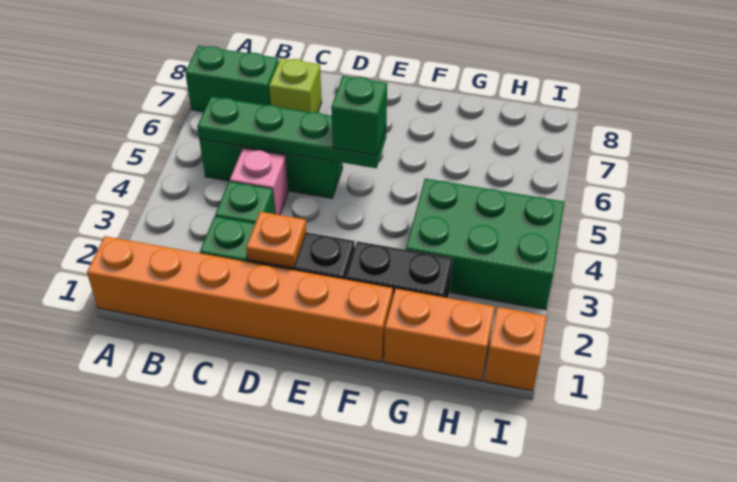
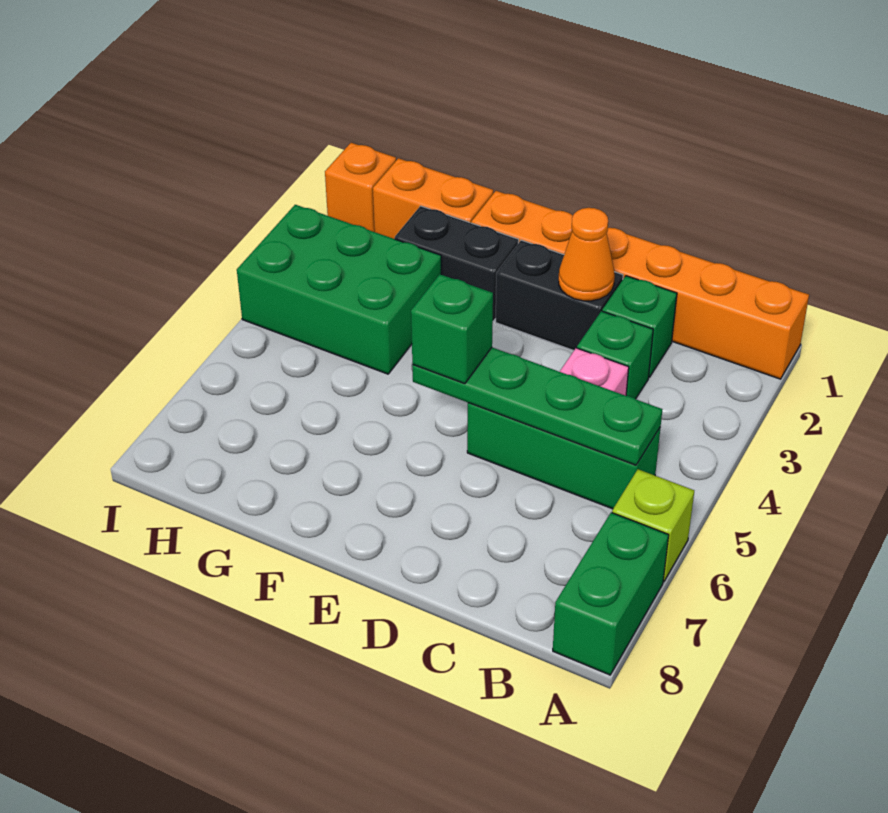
green brick A7:B7 level 1 -> green brick A7:A8 level 1
lime brick C7 level 1 -> lime brick A6 level 1
orange plate D2 level 2 -> orange cone D2 level 2

